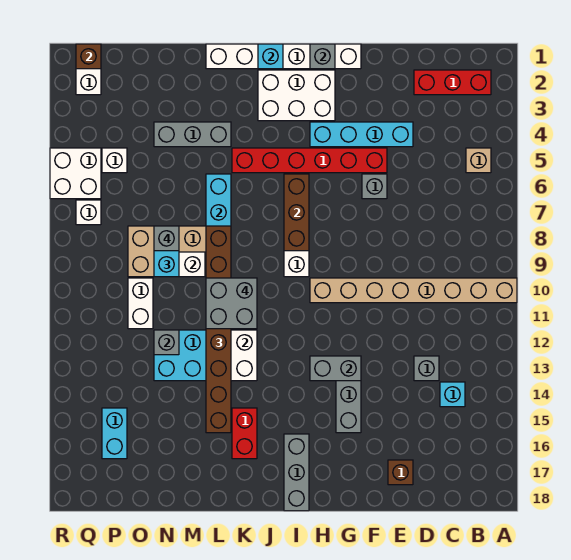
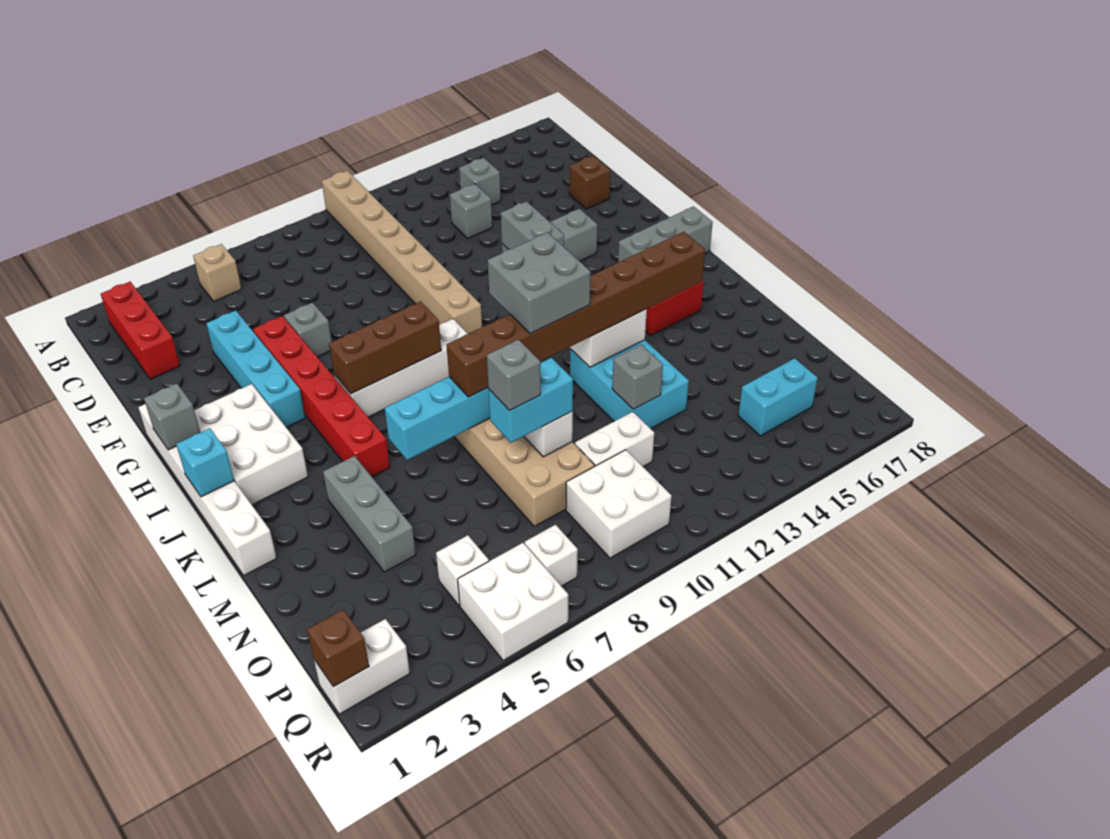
cyan brick C14 level 1 -> grey brick C14 level 1
none -> white brick P9:Q10 level 1

